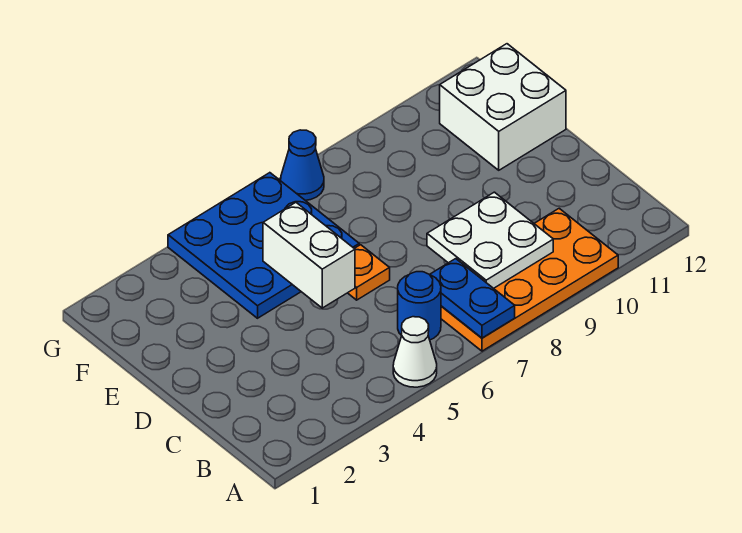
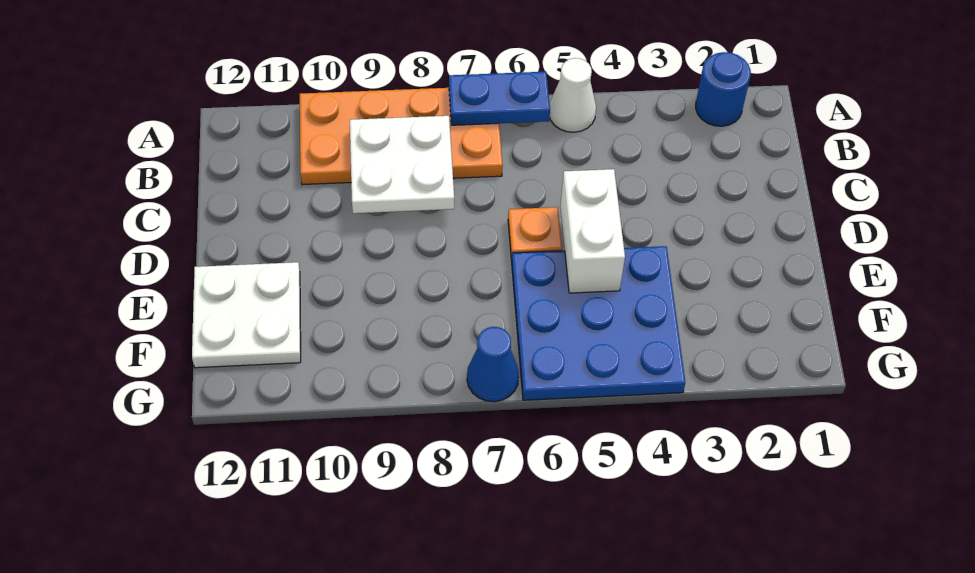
blue plate A7:B7 level 2 -> blue plate A6:A7 level 2
blue round brick B6 level 1 -> blue round brick A2 level 1
white brick E11:F12 level 1 -> white plate E11:F12 level 1

